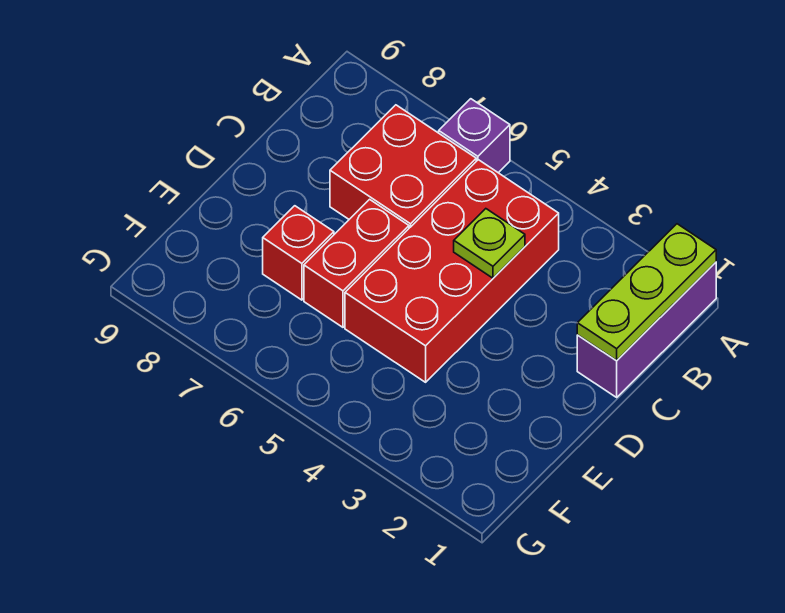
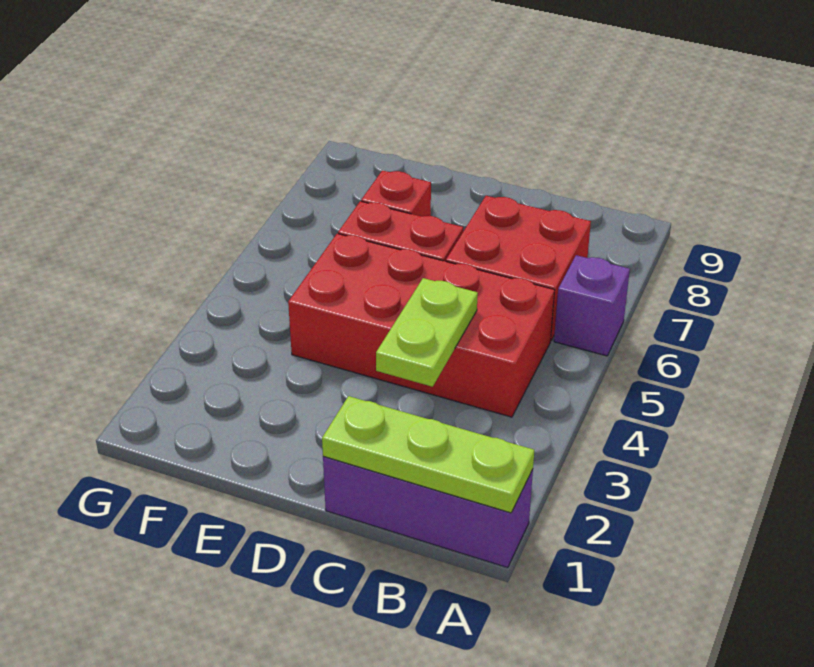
lime plate C4 level 2 -> lime plate C3:C4 level 2

